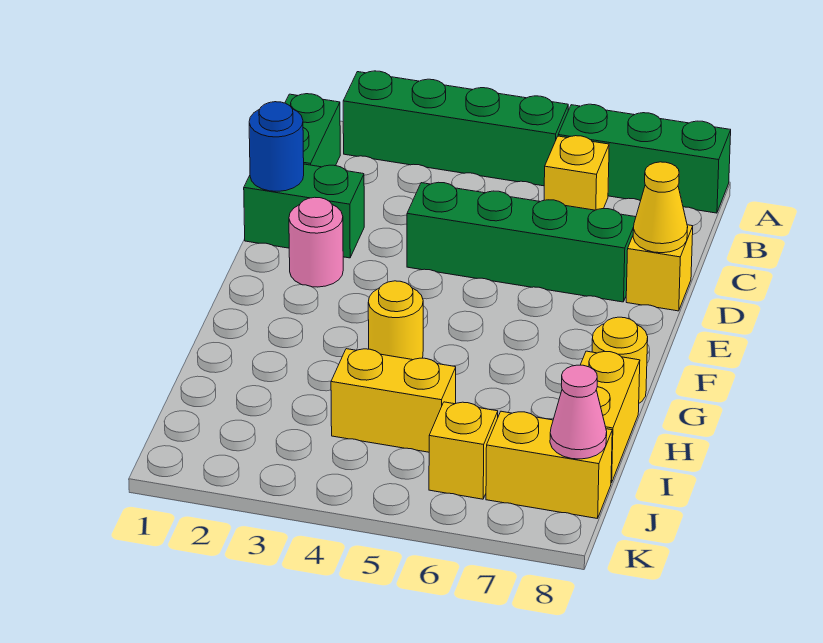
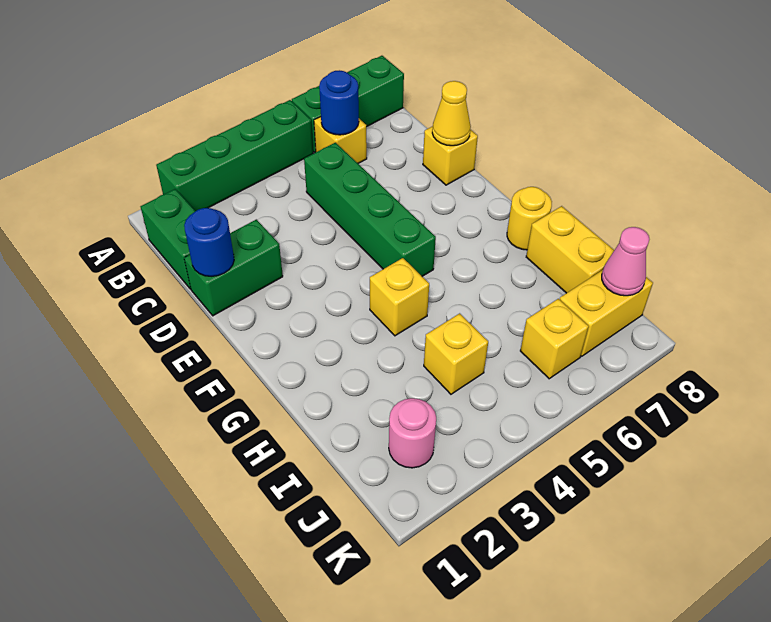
none -> blue round brick B6 level 2
green brick D4:D7 level 1 -> green brick C5:F5 level 1
pink round brick E2 level 1 -> pink round brick J2 level 1
yellow round brick G4 level 1 -> yellow brick G4 level 1
yellow brick I4:I5 level 1 -> yellow brick I4 level 1

